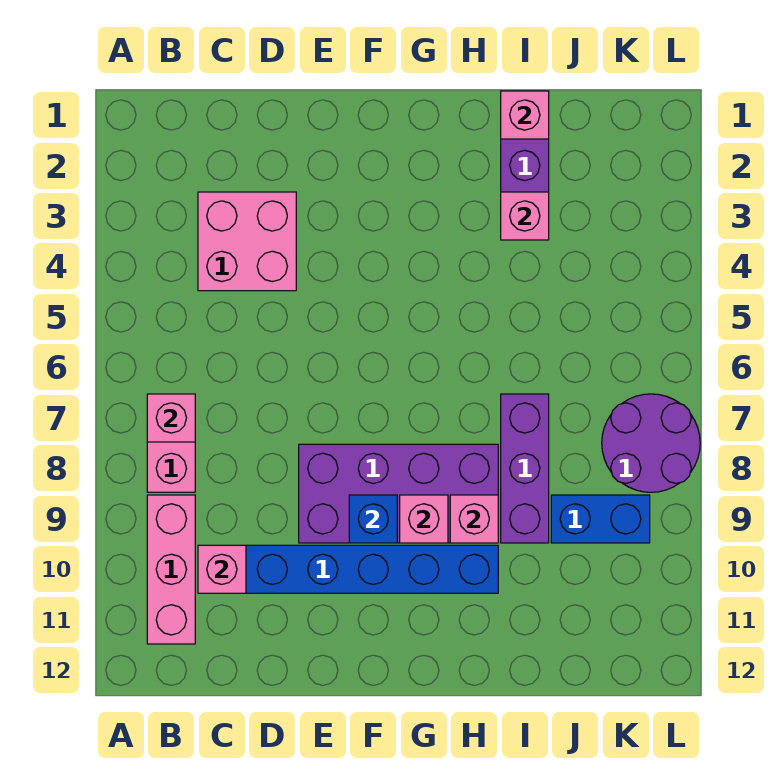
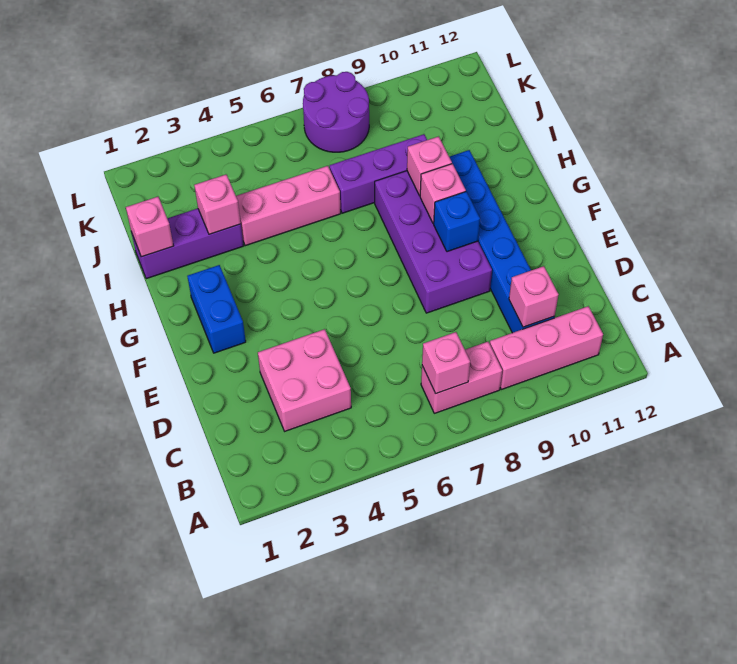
none -> pink brick I4:I6 level 1
blue brick J9:K9 level 1 -> blue brick F2:G2 level 1

